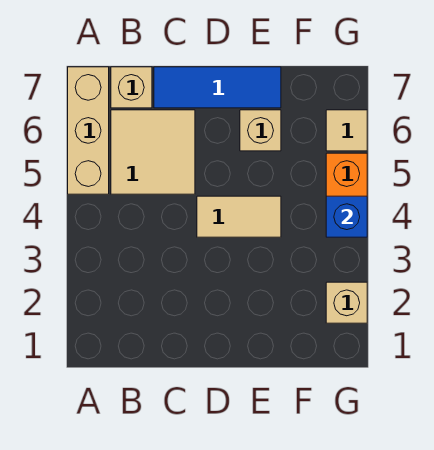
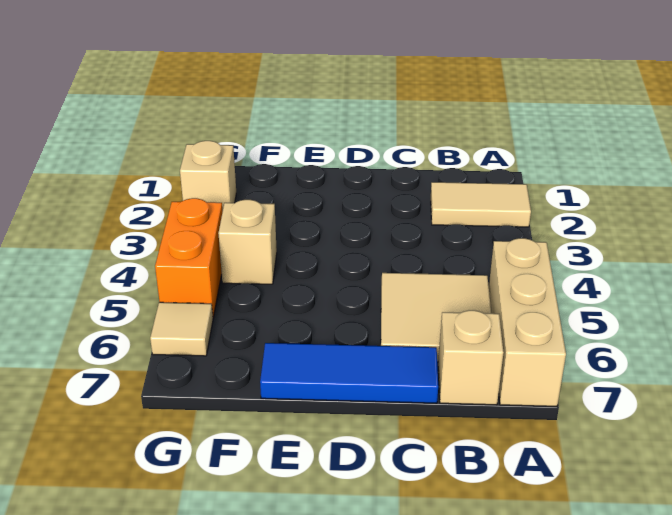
tan tile D4:E4 level 1 -> tan tile A2:B2 level 1
tan brick E6 level 1 -> tan brick F4 level 1
blue brick G4 level 2 -> none

